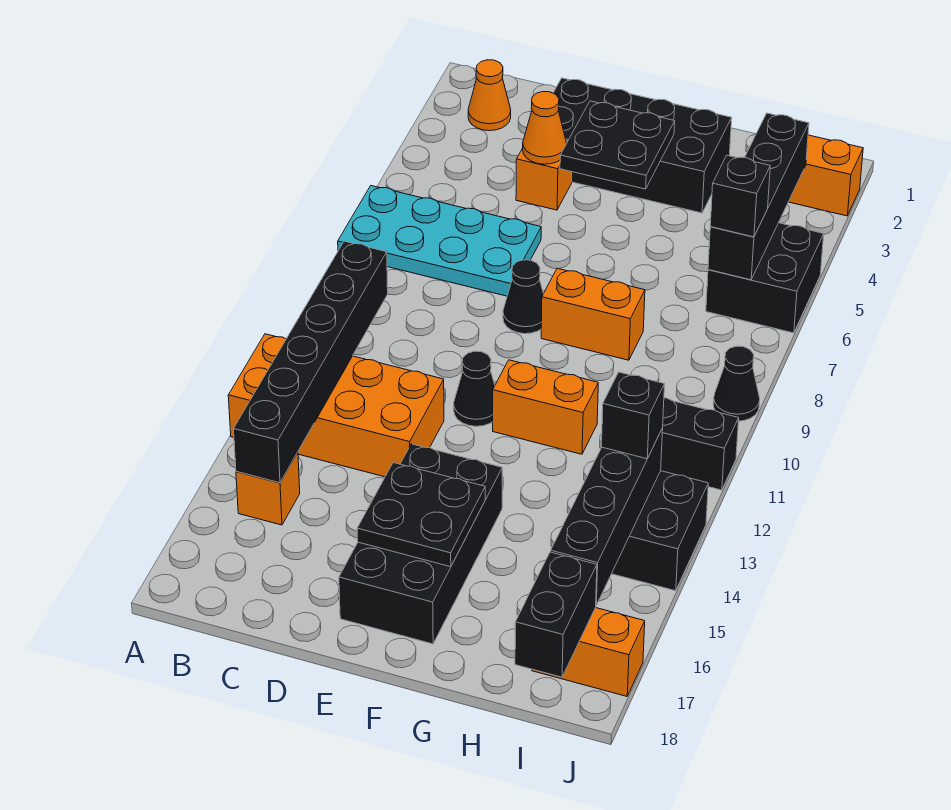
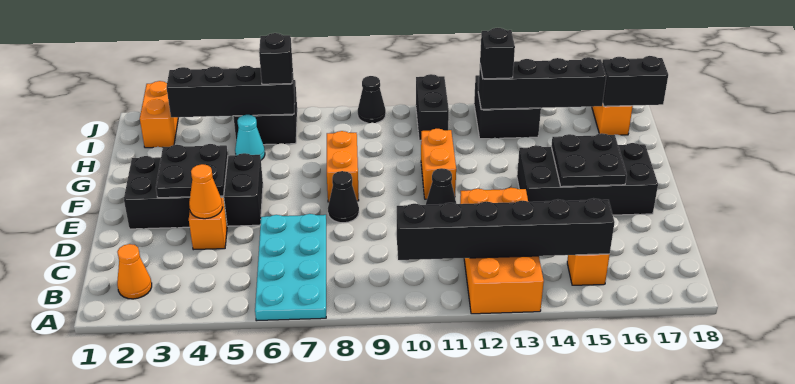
black brick D2:G3 level 1 -> black brick E2:F5 level 1
none -> cyan cone H5 level 1

